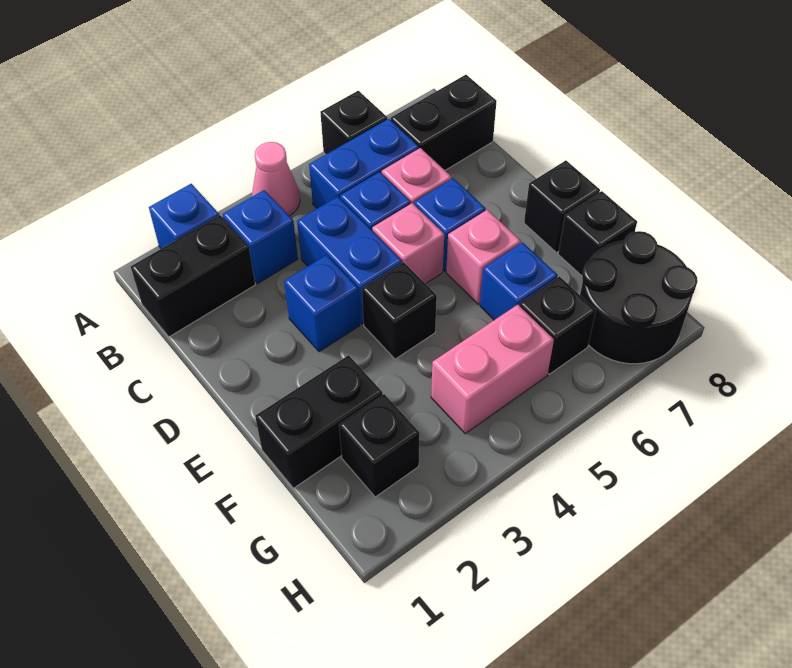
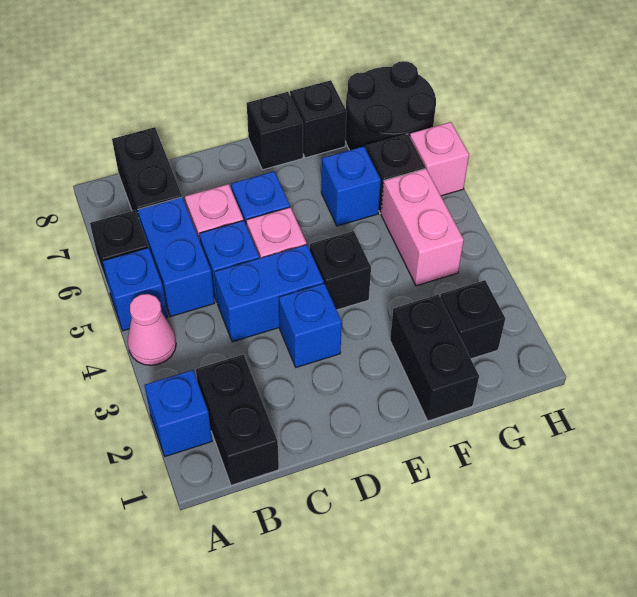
blue brick B3 level 1 -> blue brick A5 level 1
pink brick E6 level 1 -> pink brick H6 level 1

